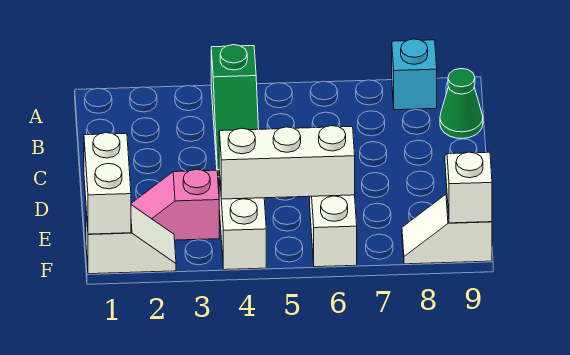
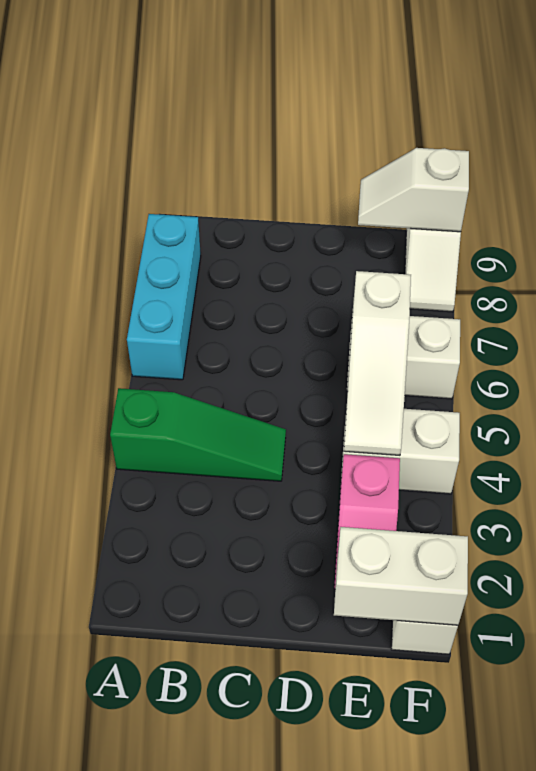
cyan brick A8 level 1 -> cyan brick A6:A8 level 1
green cone B9 level 1 -> none
white brick E4:E6 level 2 -> white slope E4:E6 level 2 top 6

